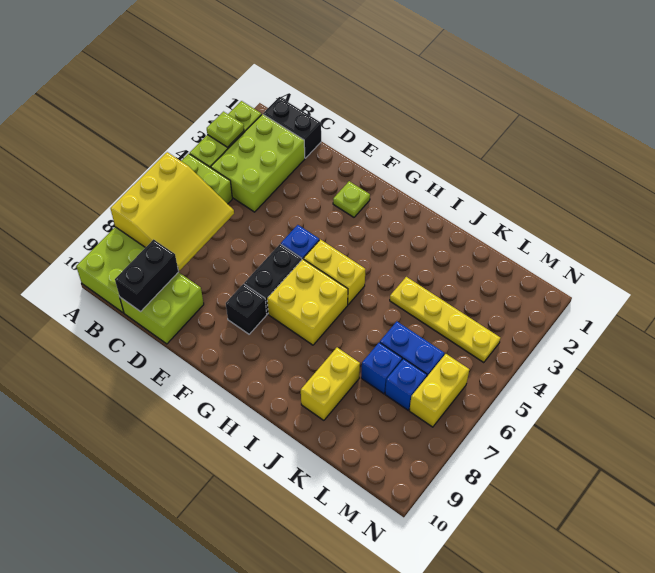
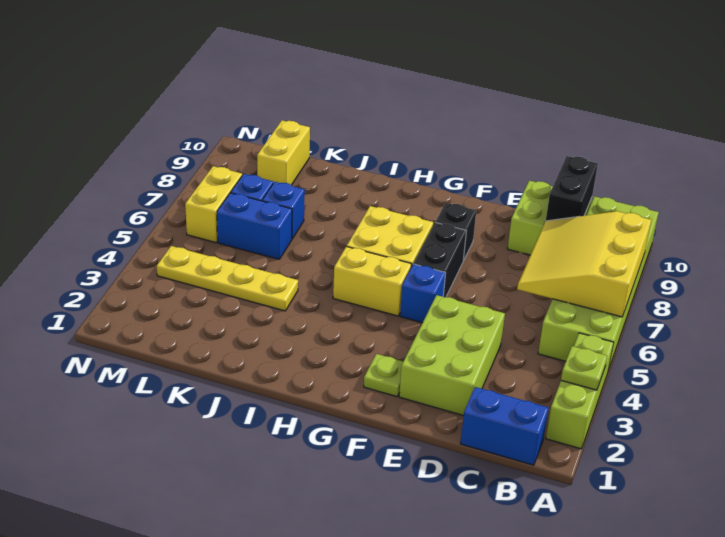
black brick B1:C1 level 1 -> blue brick B1:C1 level 1
lime brick B2:C4 level 1 -> lime brick D2:E4 level 1
yellow brick J8:J9 level 1 -> yellow brick L9:L10 level 1

